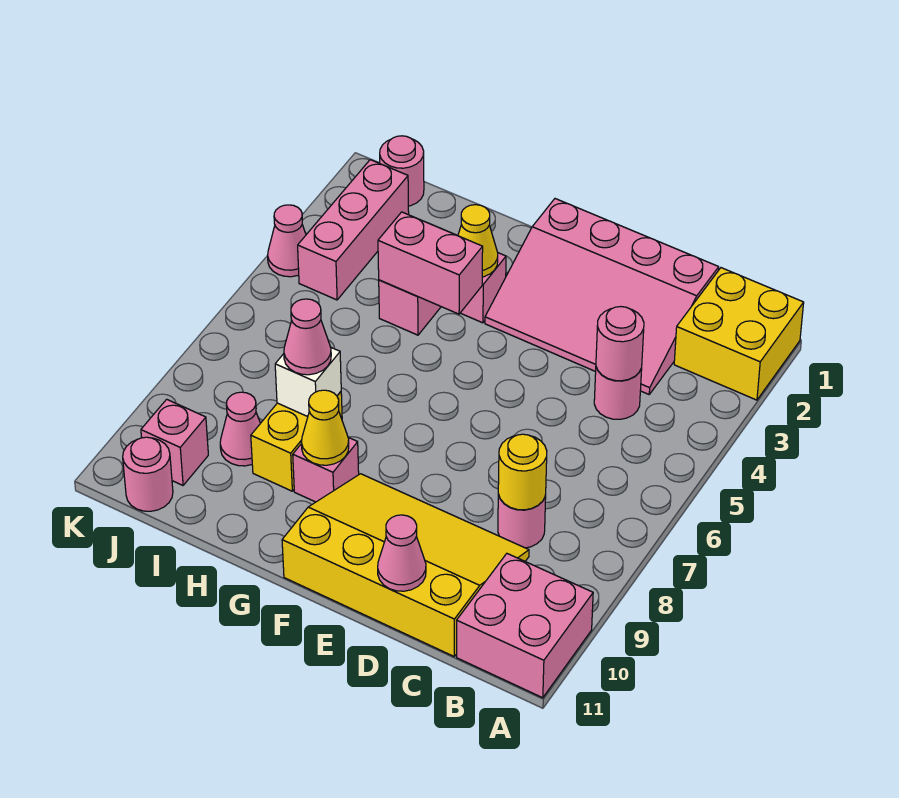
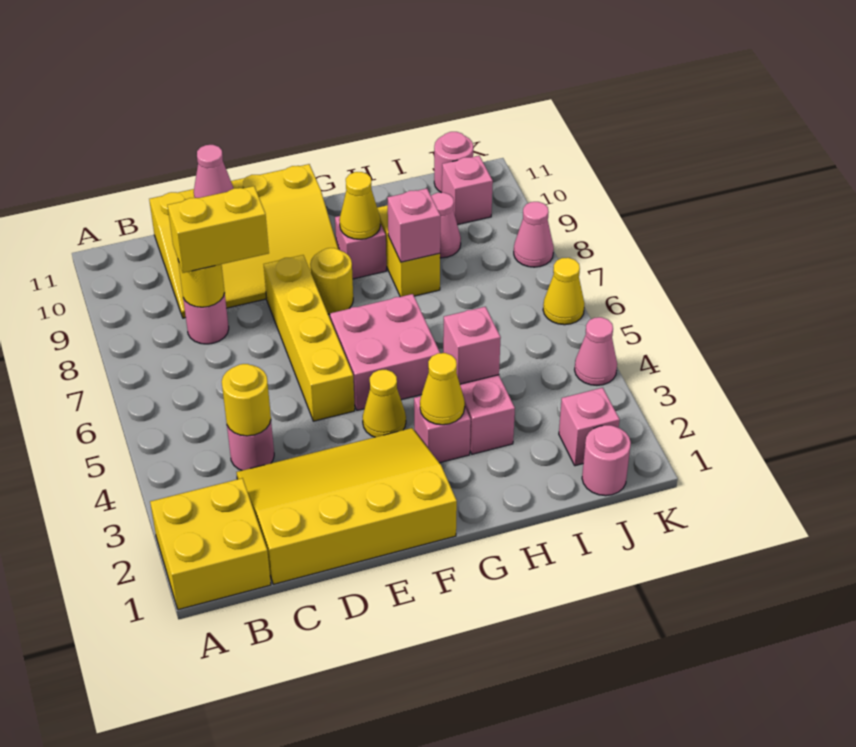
pink brick A10:B11 level 1 -> pink brick F5:G6 level 1
pink slope C1:F3 level 1 top 1 -> yellow slope C1:F3 level 1 top 1
pink round brick C4 level 2 -> yellow round brick C4 level 2
none -> yellow brick C8:D8 level 3
none -> yellow brick E5:E8 level 1
none -> yellow cone F4 level 1
none -> yellow round brick F8 level 1
pink brick G4:H4 level 2 -> pink brick H4 level 2
white brick H8 level 2 -> pink brick H8 level 2
pink cone H8 level 3 -> pink cone K8 level 1
pink brick J2:J4 level 1 -> pink brick J2 level 1
none -> yellow cone K6 level 1

